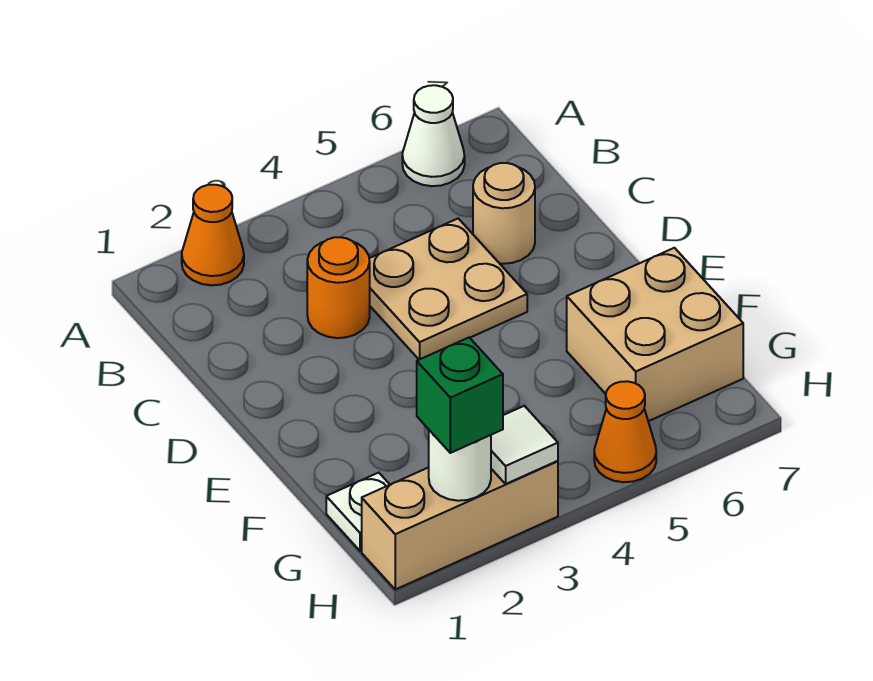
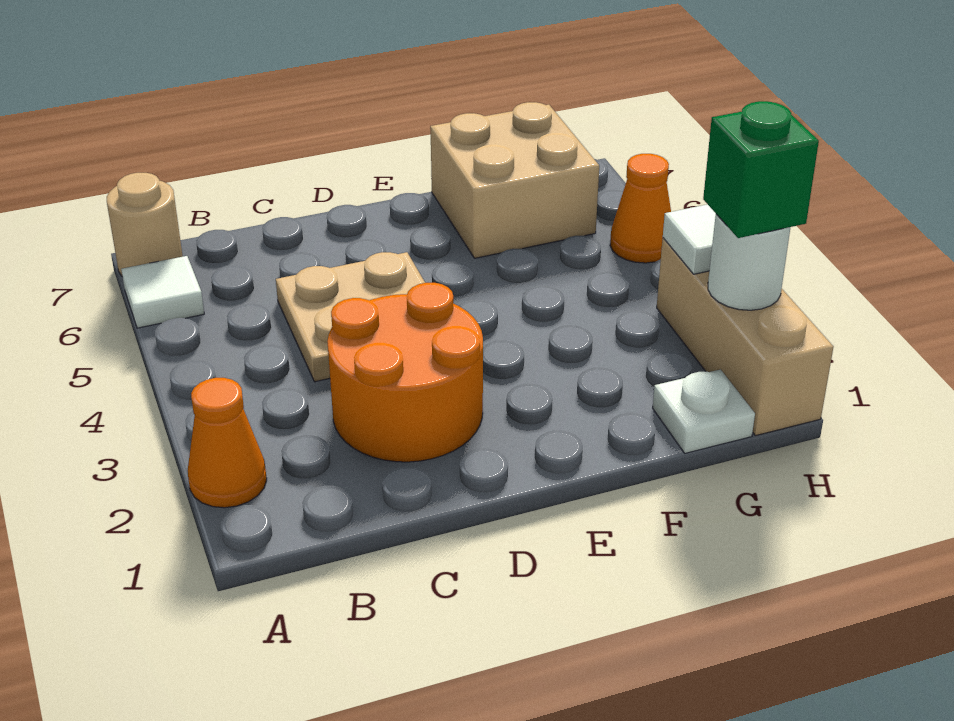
white cone A6 level 1 -> white tile A6 level 1
orange round brick C3 level 1 -> orange round brick C2:D3 level 1
tan round brick C6 level 1 -> tan round brick A7 level 1

